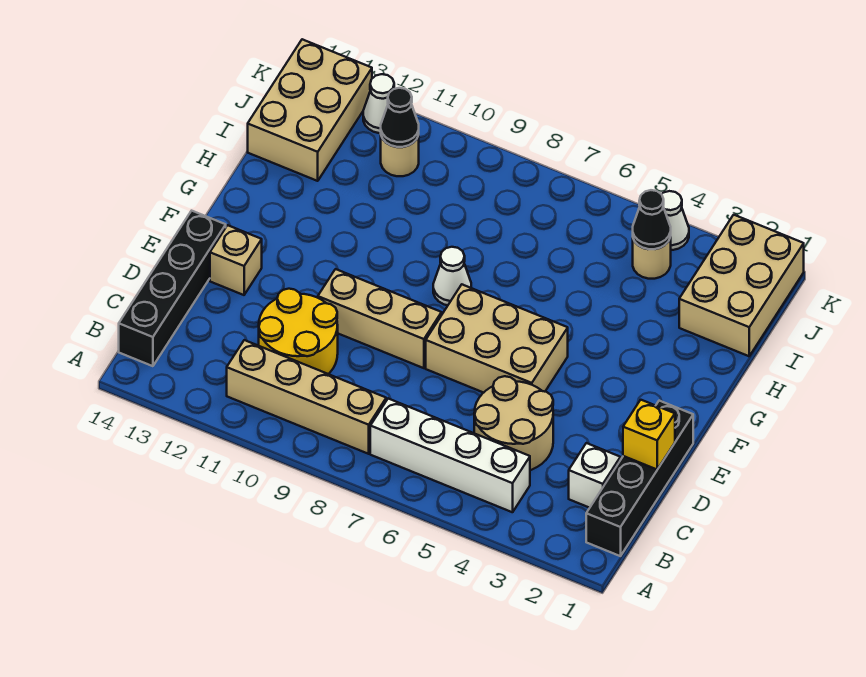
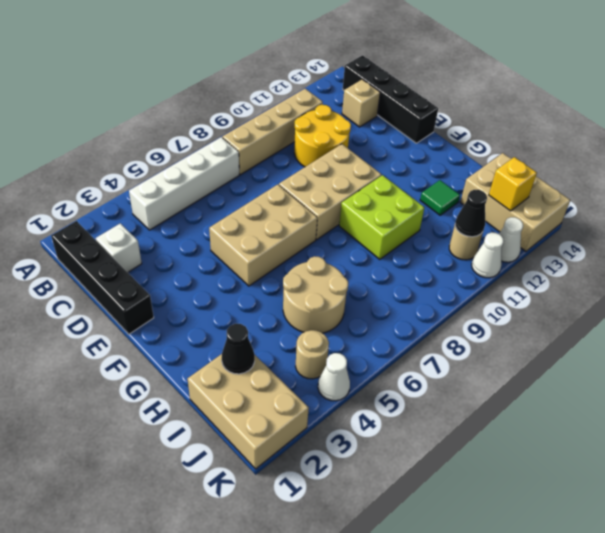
tan round brick C4:D5 level 1 -> tan round brick H5:I6 level 1
yellow brick D1 level 2 -> yellow brick J13 level 2
tan brick E8:E10 level 1 -> tan brick E8:F10 level 1
tan brick E13 level 1 -> tan brick C13 level 1
white cone G8 level 1 -> white cone K11 level 1
none -> lime brick G9:H10 level 1
none -> green tile H12 level 1
black cone J4 level 2 -> black cone I2 level 2

